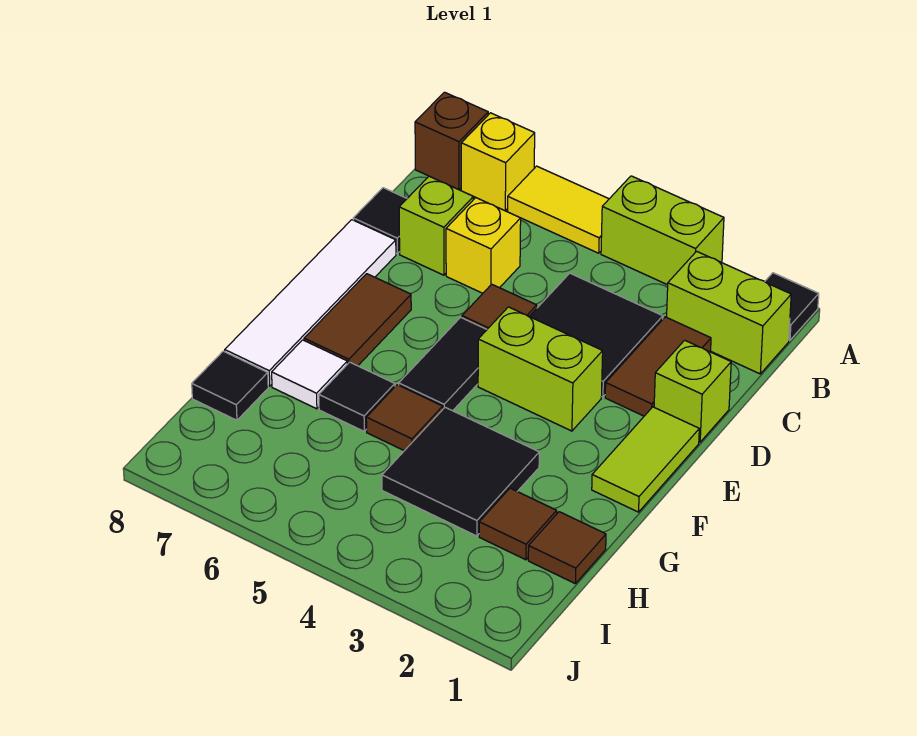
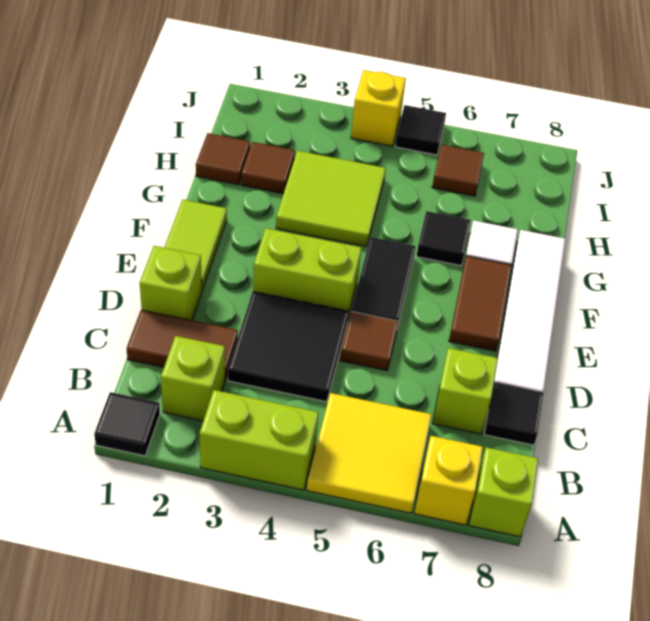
yellow tile A5:A6 level 1 -> yellow tile A5:B6 level 1
brown brick A8 level 1 -> lime brick A8 level 1
lime brick B1:B2 level 1 -> lime brick B2 level 1
brown tile C2:D2 level 1 -> brown tile C1:C2 level 1
yellow brick C6 level 1 -> yellow brick J4 level 1
black tile G3:H4 level 1 -> lime tile G3:H4 level 1
brown tile G5 level 1 -> brown tile I6 level 1
black tile H8 level 1 -> black tile J5 level 1

